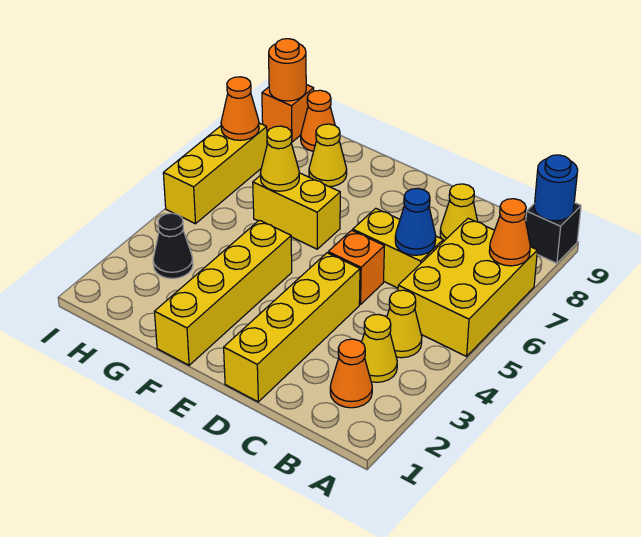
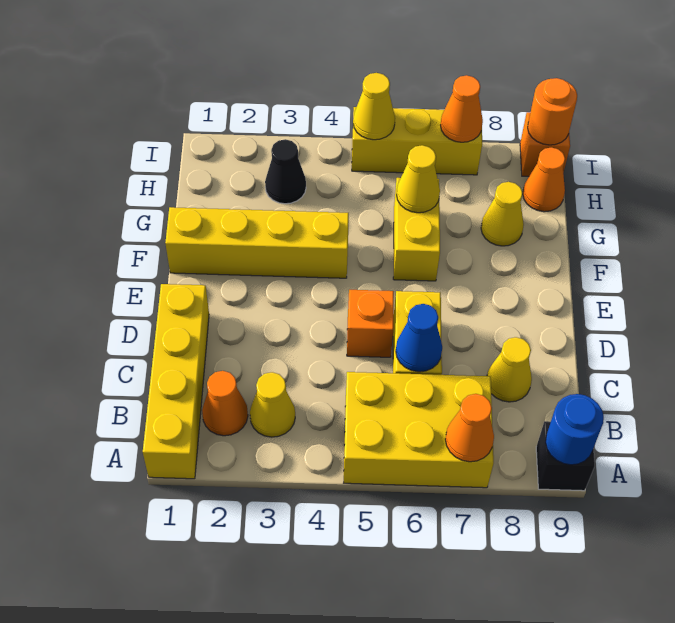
yellow cone B4 level 1 -> yellow cone I5 level 2
yellow brick D1:D4 level 1 -> yellow brick A1:D1 level 1

